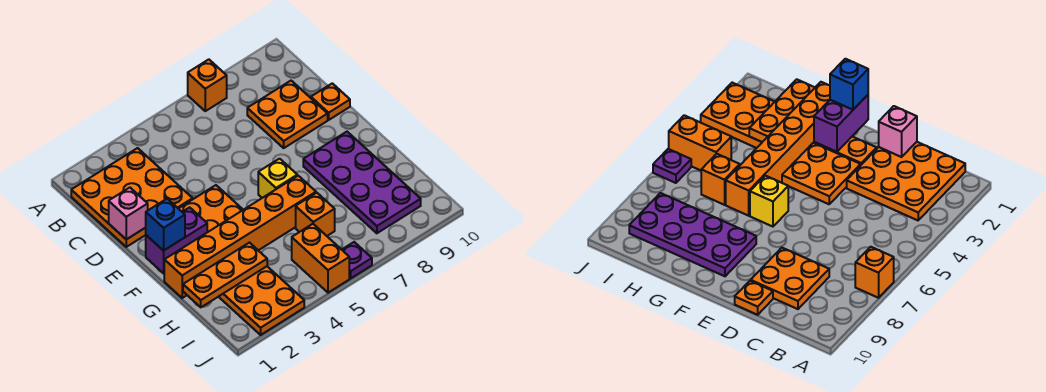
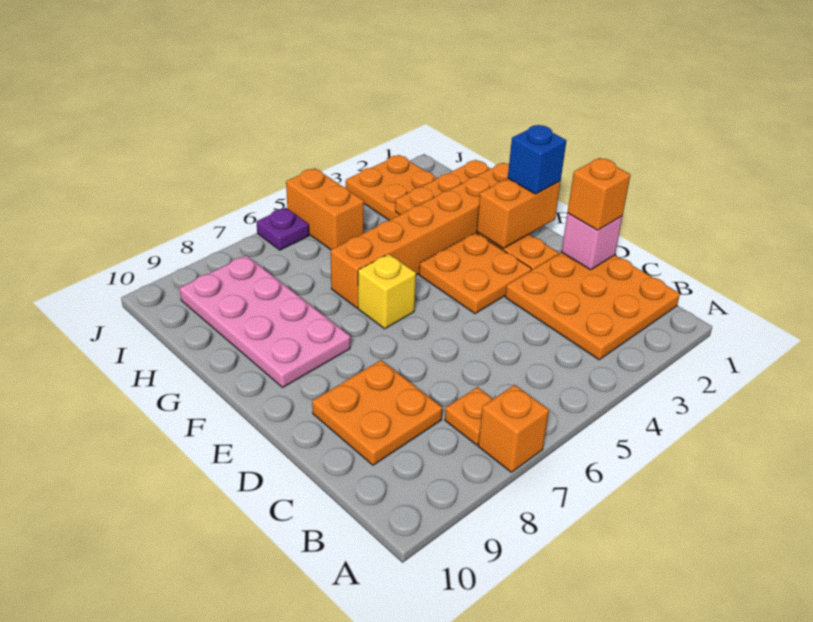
orange plate D10 level 1 -> orange plate B7 level 1
purple brick F1:F2 level 2 -> orange brick F1:F2 level 2
purple plate F8:I9 level 1 -> pink plate F8:I9 level 1
orange brick H6 level 1 -> orange brick D1 level 3

